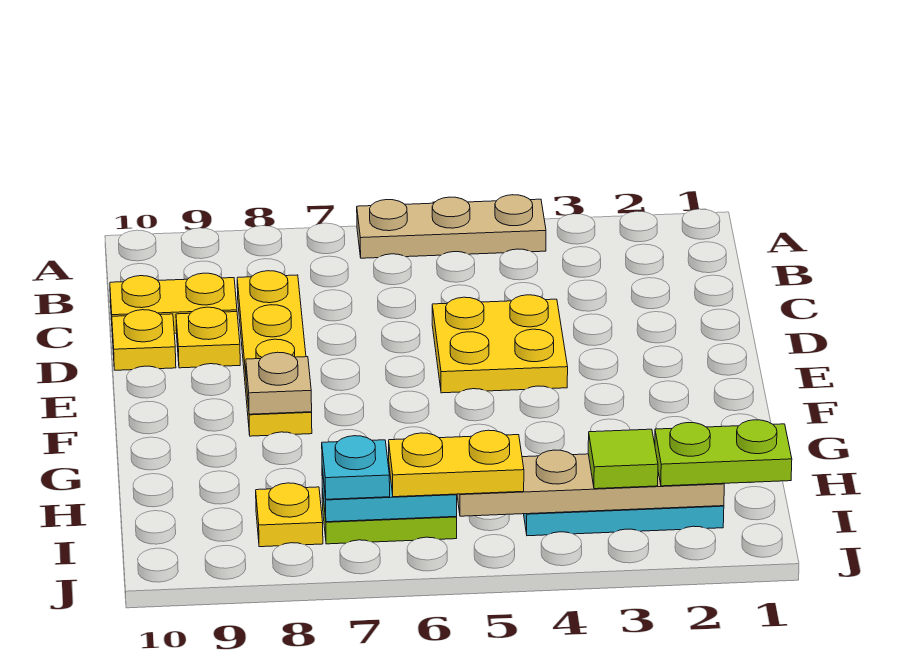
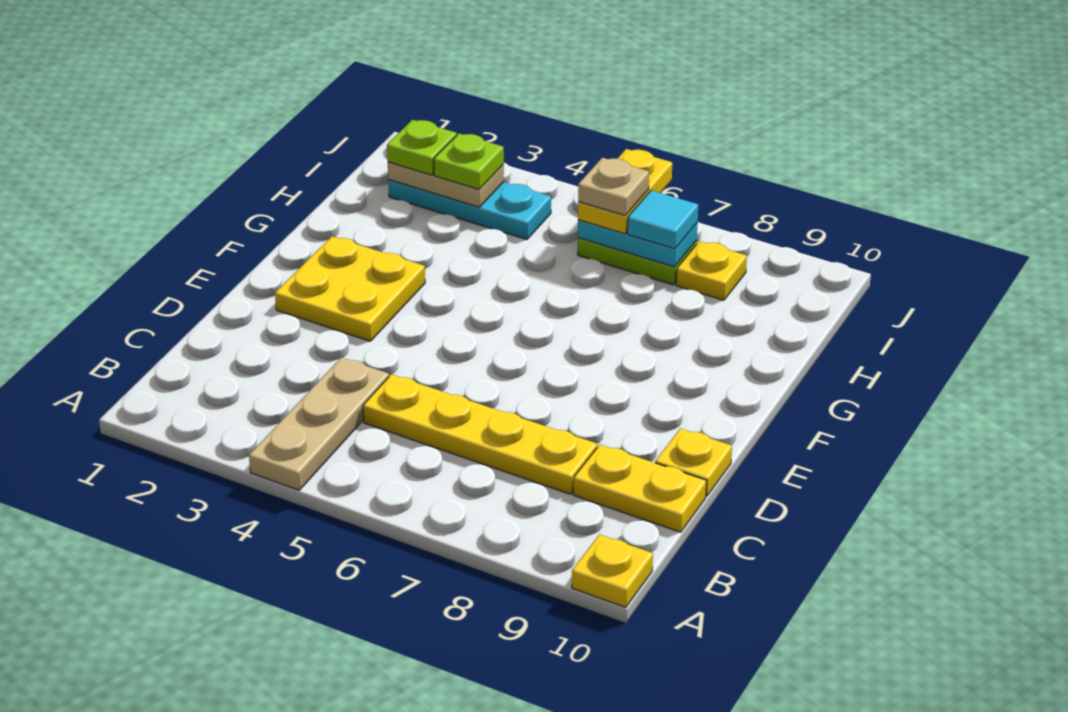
tan plate A4:A6 level 1 -> tan plate A4:C4 level 1
yellow plate C8:F8 level 1 -> yellow plate C5:C8 level 1
yellow plate D4:E5 level 1 -> yellow plate E2:F3 level 1
yellow plate D9 level 1 -> yellow plate A10 level 1
tan plate F8 level 2 -> tan plate I6 level 4
lime plate I1:I2 level 3 -> lime plate I2 level 3
tan plate I2:I5 level 2 -> tan plate I2:I3 level 2
lime tile I3 level 3 -> lime plate I3 level 3
yellow plate I5:I6 level 3 -> yellow plate I6:J6 level 3
cyan plate I7 level 3 -> cyan tile I7 level 3

